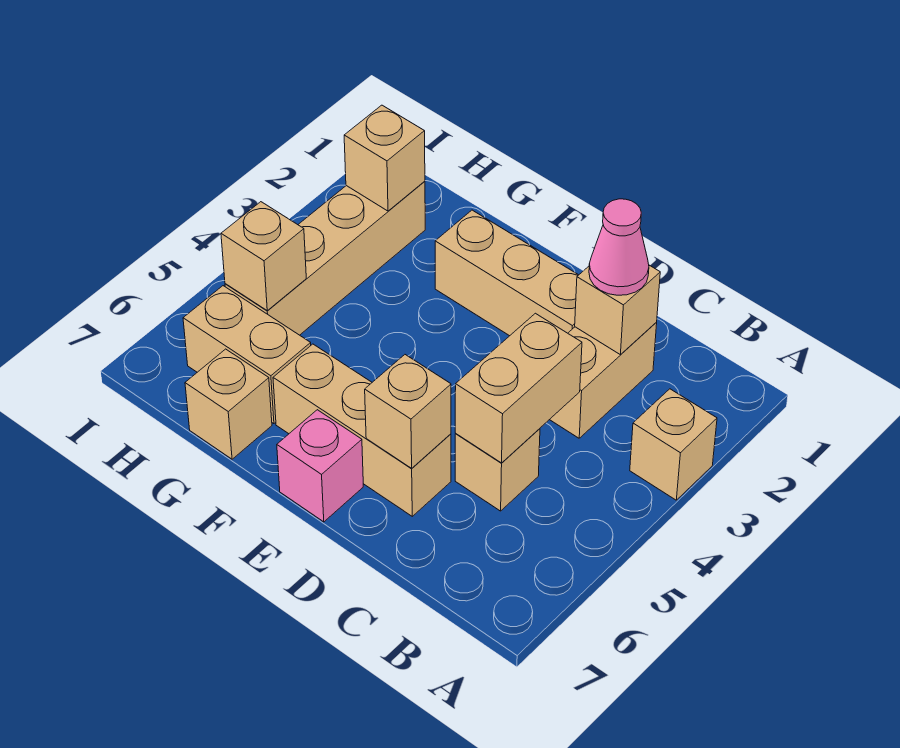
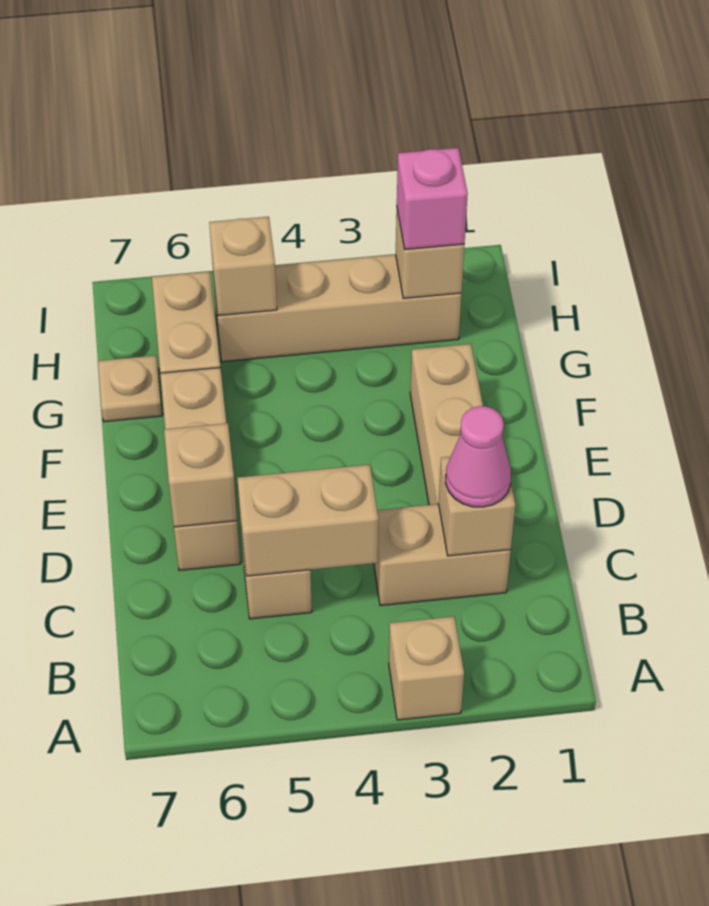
pink brick E7 level 1 -> pink brick H2 level 3
tan brick G7 level 1 -> tan plate G7 level 1

